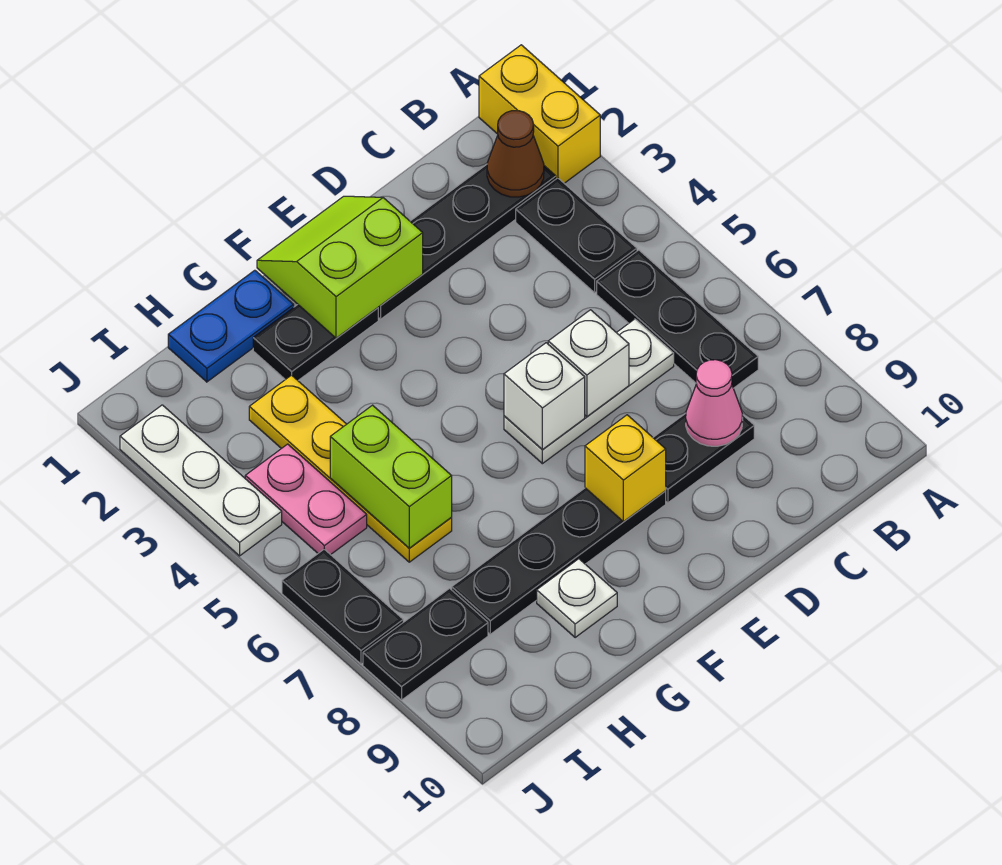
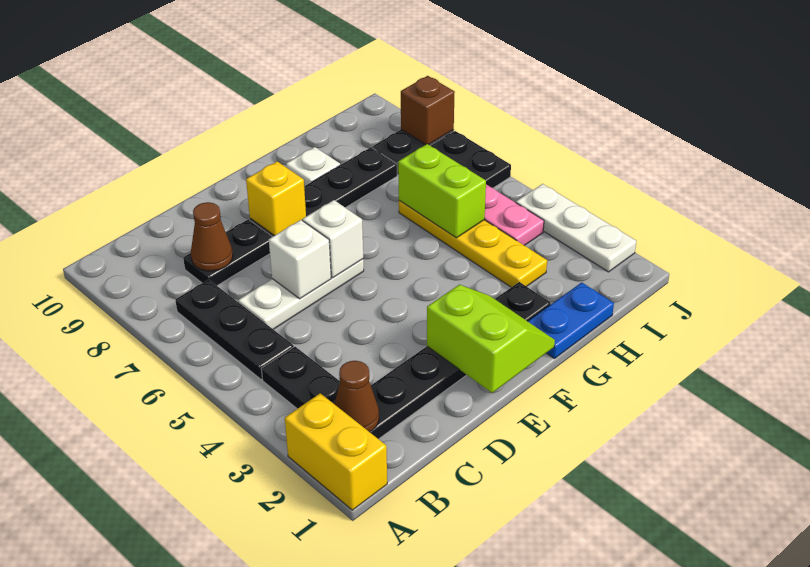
pink cone C8 level 2 -> brown cone C8 level 2
lime slope E1:F2 level 2 top 2 -> lime slope E1:F2 level 2 top E
none -> brown brick J8 level 2

